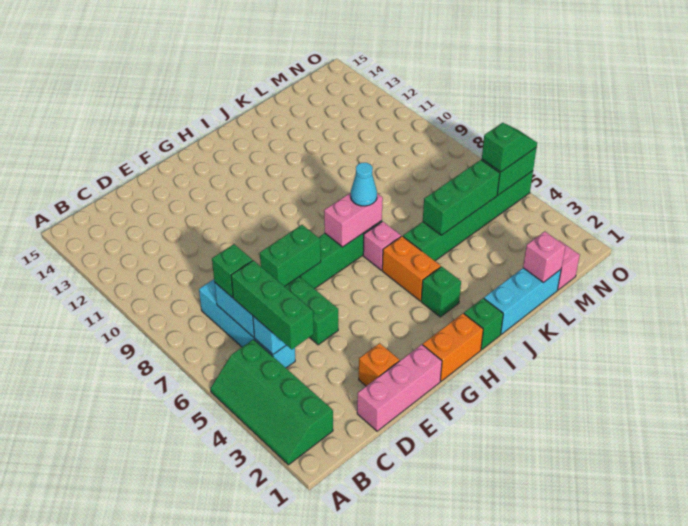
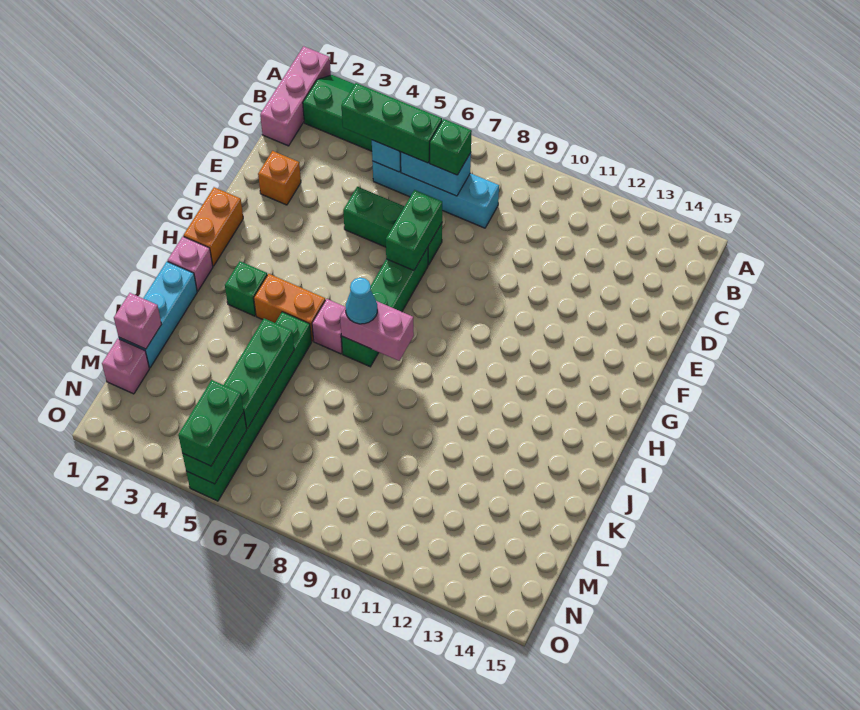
pink brick D1:F1 level 1 -> pink brick A1:C1 level 1
pink brick H7:I7 level 2 -> pink brick I7:I8 level 2
green brick I1 level 1 -> pink brick I1 level 1
green slope N5:O5 level 3 top N -> green brick N5:O5 level 3

